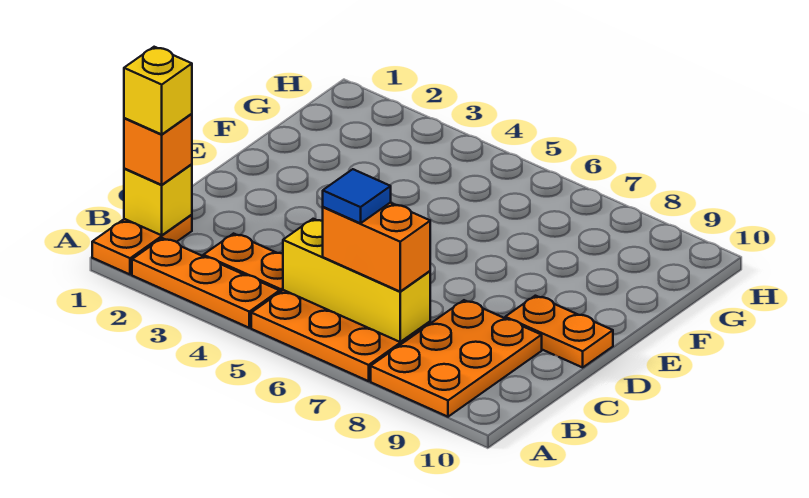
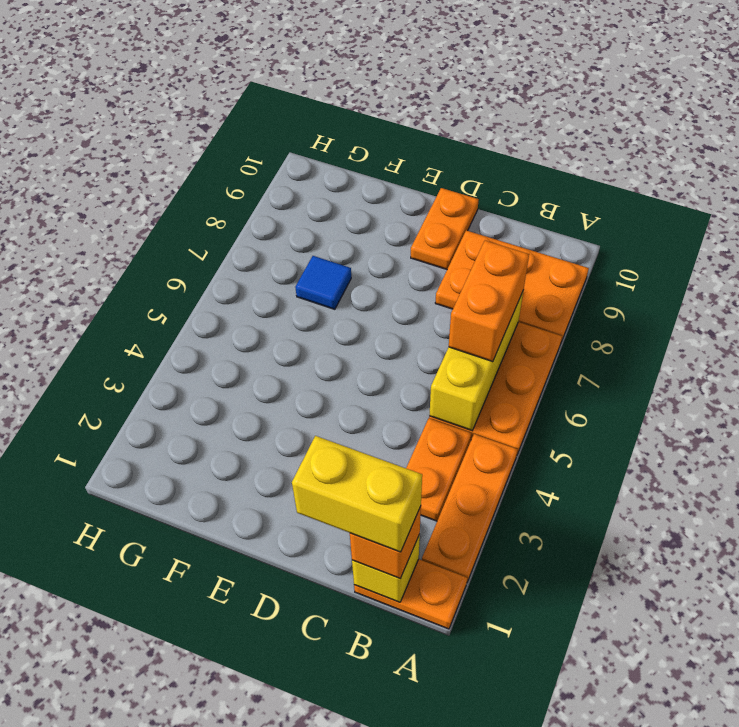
yellow brick B1 level 4 -> yellow brick B1:C1 level 4
blue tile B6 level 4 -> blue tile F7 level 1

